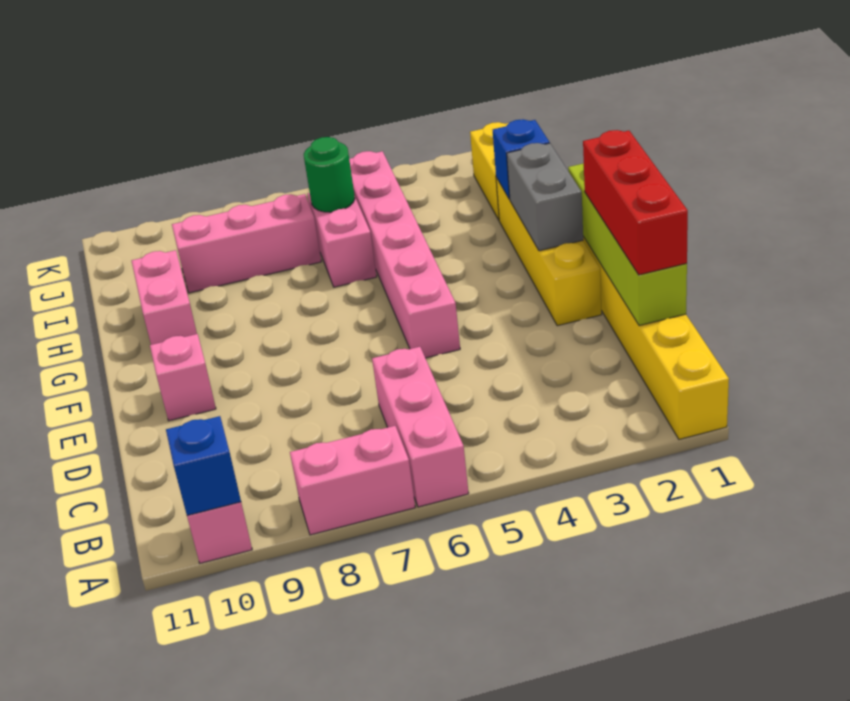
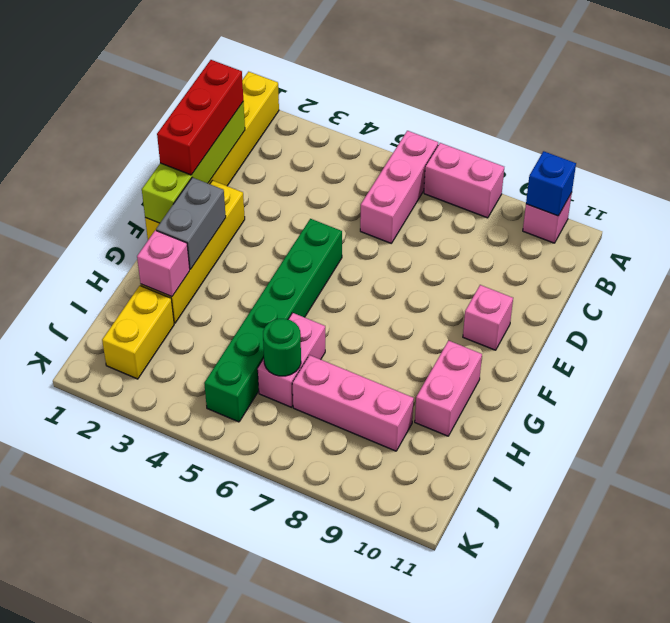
pink brick E5:J5 level 1 -> green brick E5:J5 level 1
blue brick H2 level 2 -> pink brick H2 level 2

